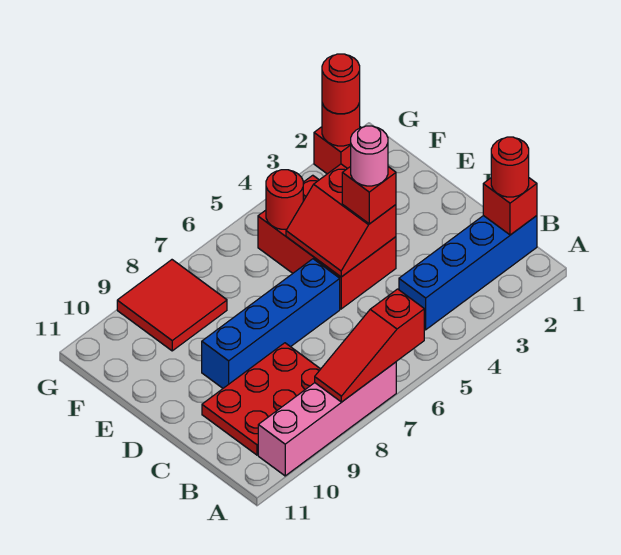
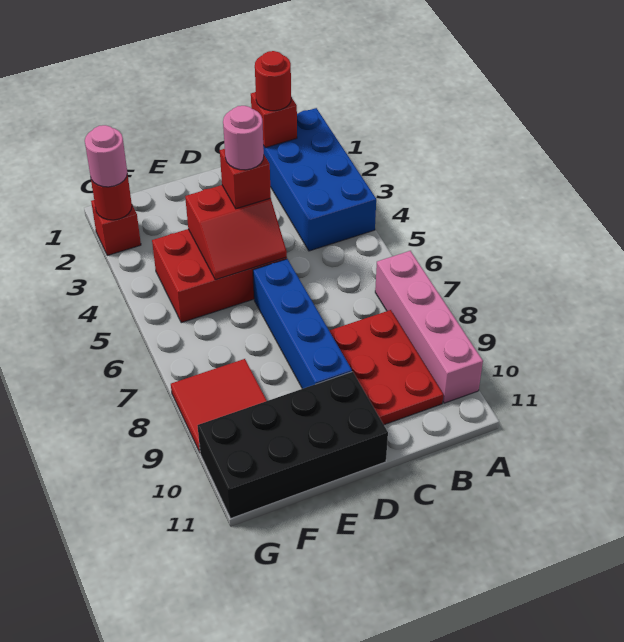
red slope A6:A8 level 2 top 6 -> none
blue brick B1:B4 level 1 -> blue brick A1:B4 level 1
none -> black brick D10:G11 level 1
red round brick F5 level 2 -> none
red round brick G2 level 3 -> pink round brick G2 level 3

